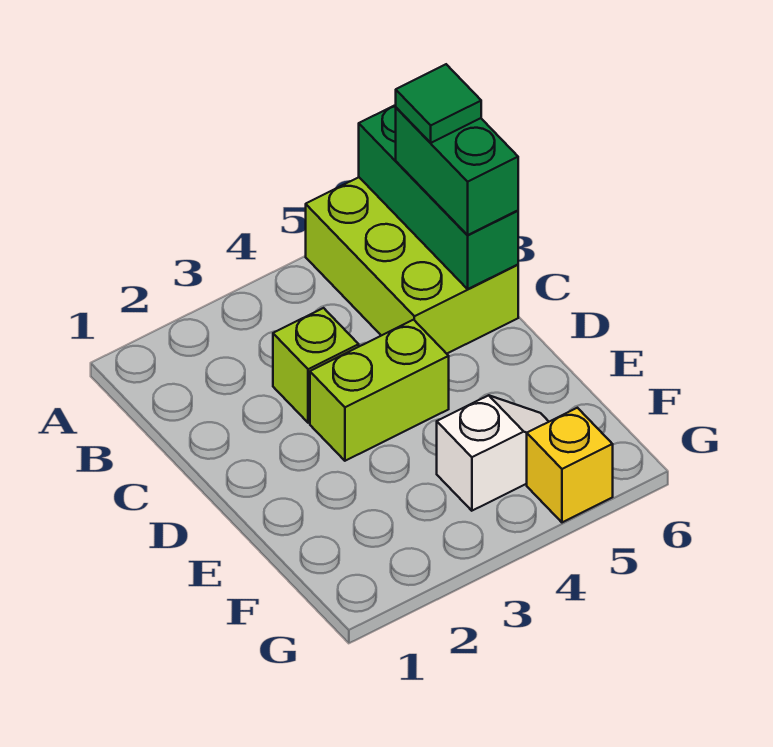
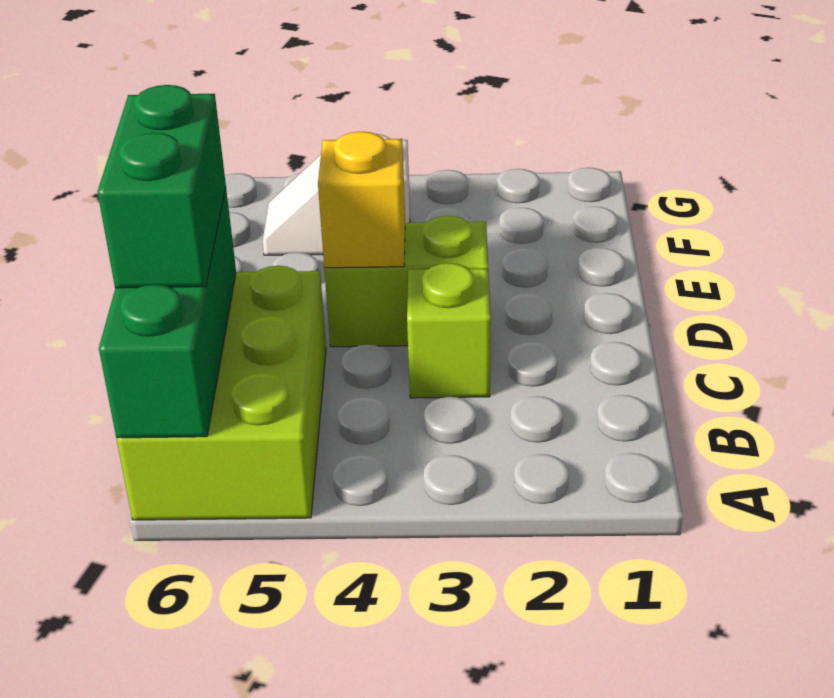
green tile B6 level 4 -> none
yellow brick G5 level 1 -> yellow brick D4 level 2

